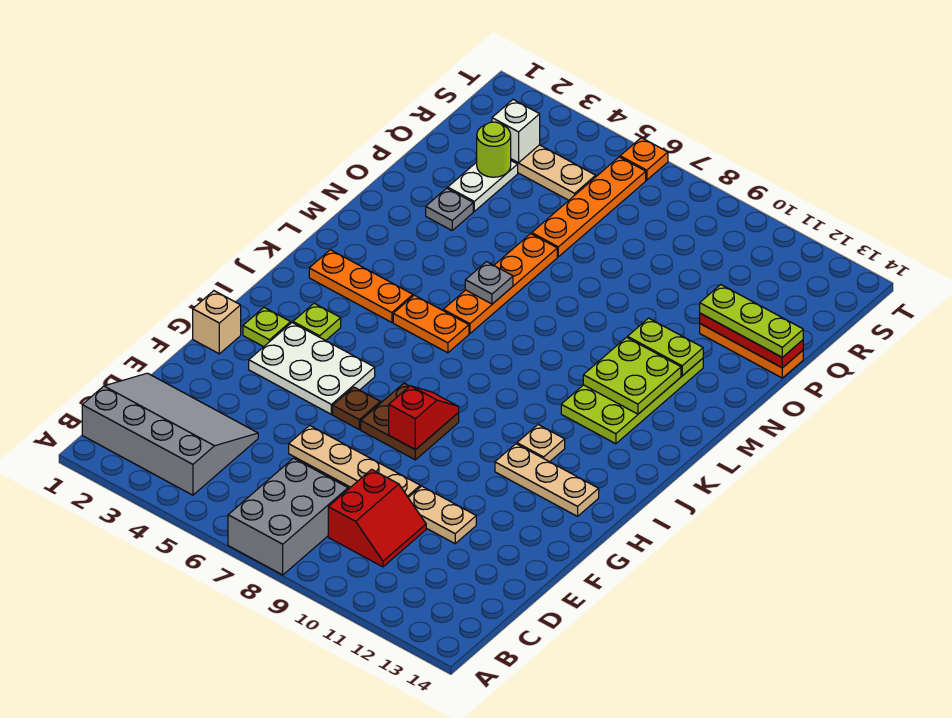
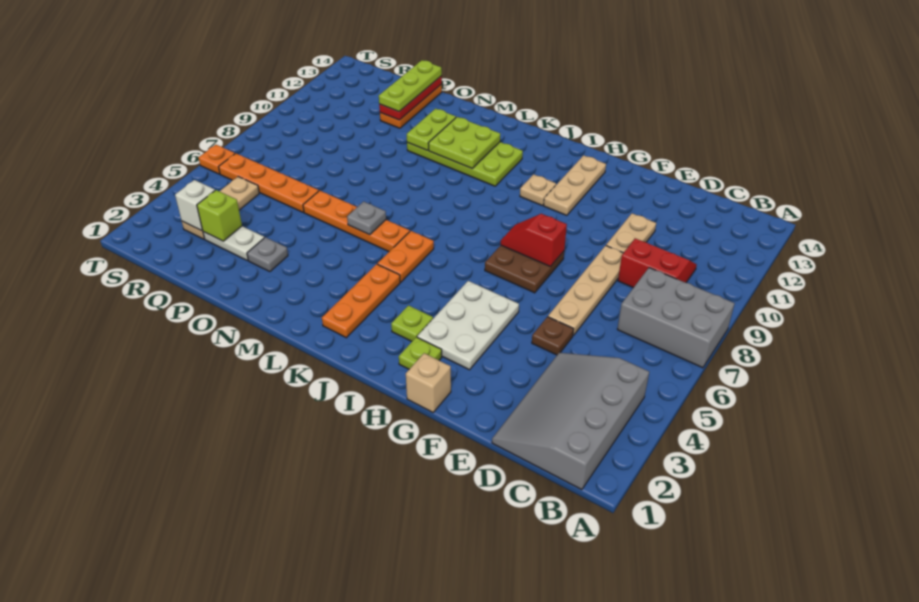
brown plate G6 level 1 -> brown plate E5 level 1
lime round brick Q3 level 2 -> lime brick Q3 level 2

